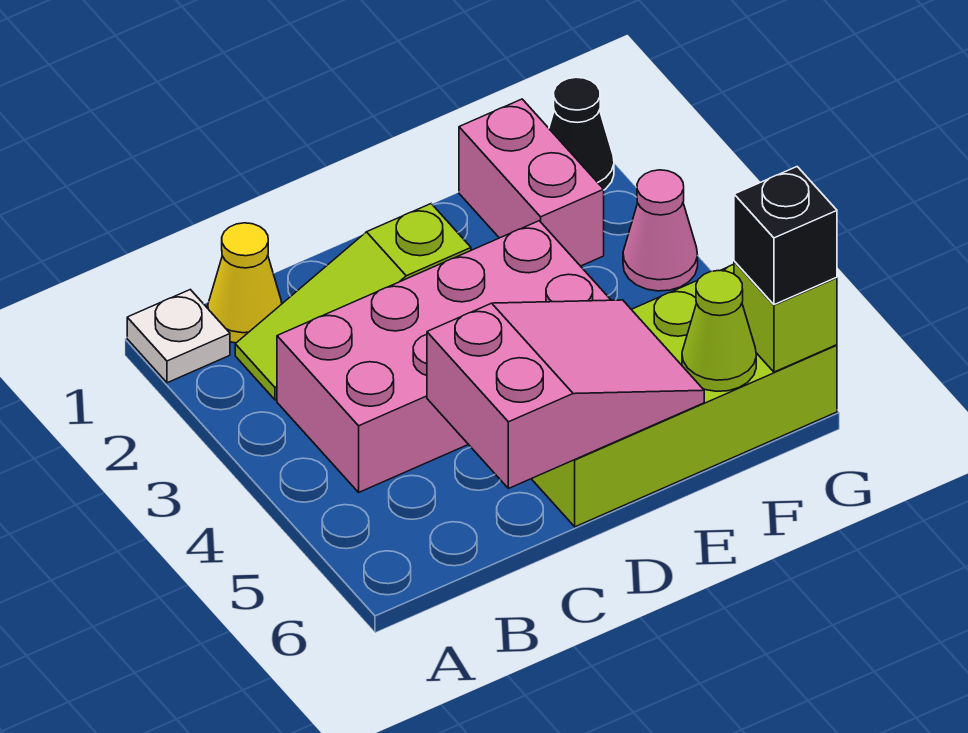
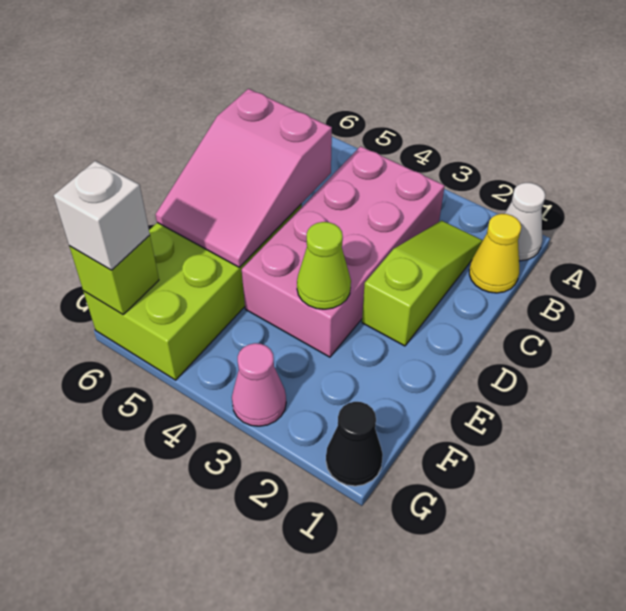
white plate A1 level 1 -> white cone A1 level 1
pink brick F1:F2 level 1 -> none
lime cone F6 level 2 -> lime cone E3 level 2
black brick G6 level 3 -> white brick G6 level 3

